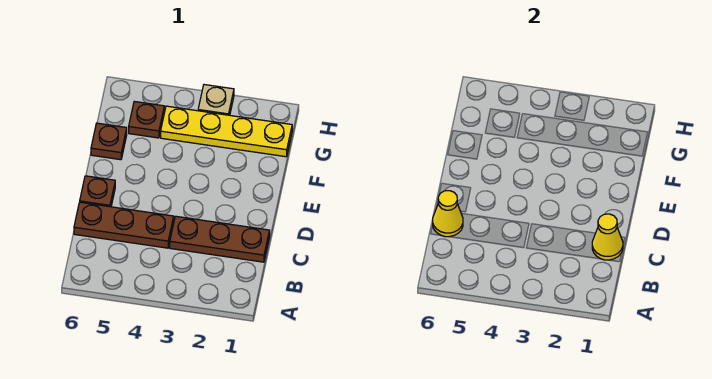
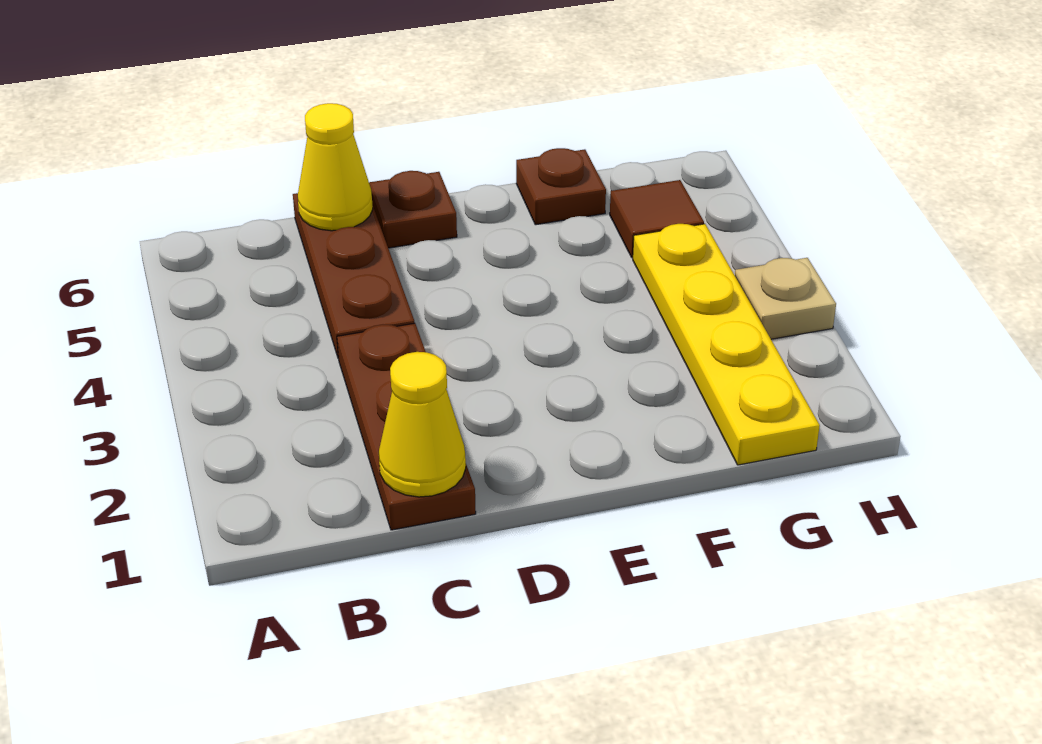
brown plate G5 level 1 -> brown tile G5 level 1

